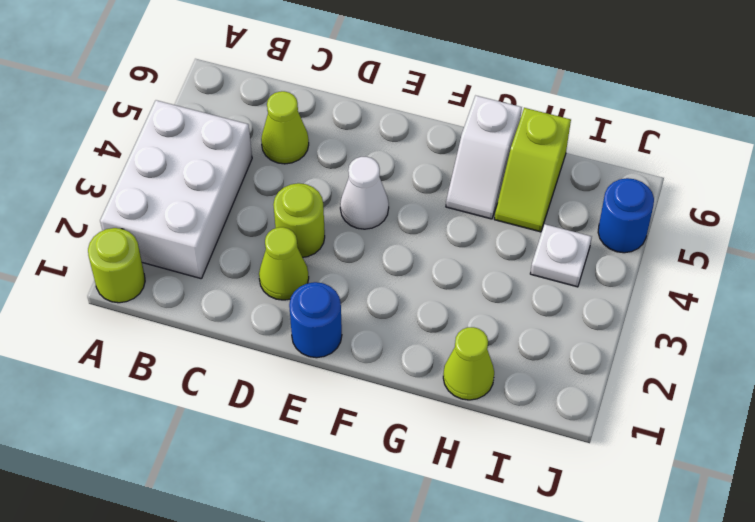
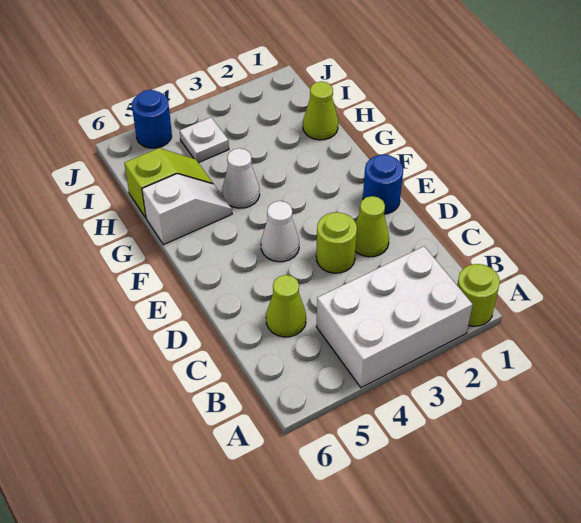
none -> white cone G4 level 1

